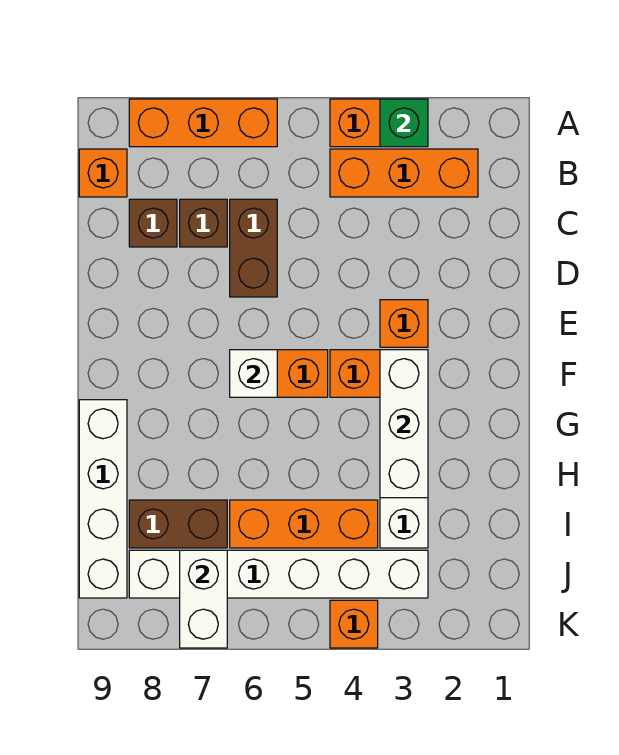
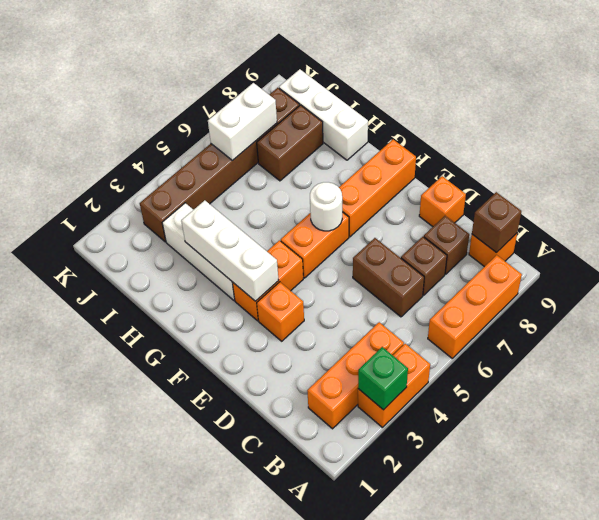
none -> brown brick B9 level 2
white brick F6 level 2 -> white round brick F6 level 2
white brick G9:J9 level 1 -> white brick H9:J9 level 1
orange brick I4:I6 level 1 -> orange brick F7:F9 level 1
white brick J3:J8 level 1 -> brown brick J3:J8 level 1
white brick J7:K7 level 2 -> white brick J6:J7 level 2
orange brick K4 level 1 -> orange brick D9 level 1

